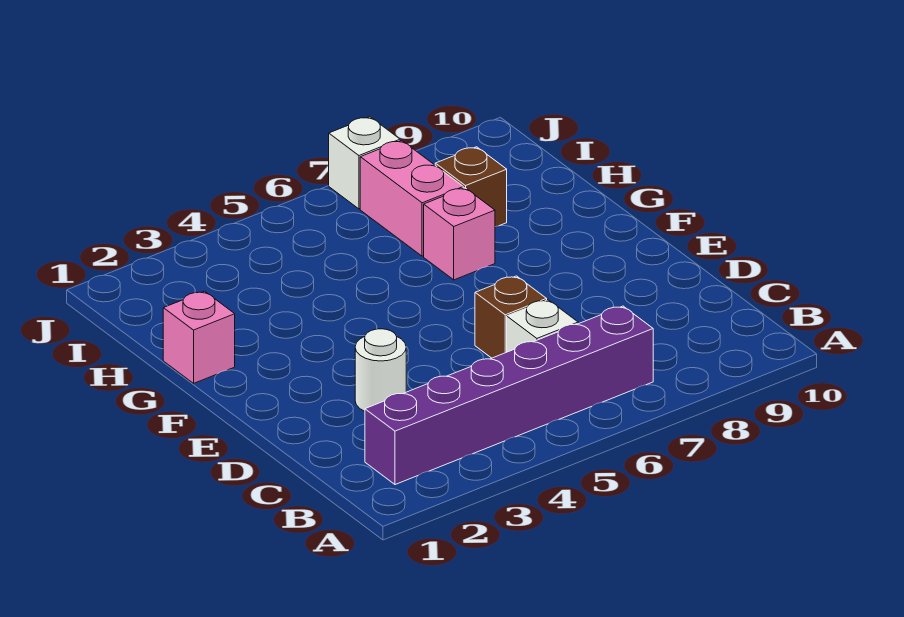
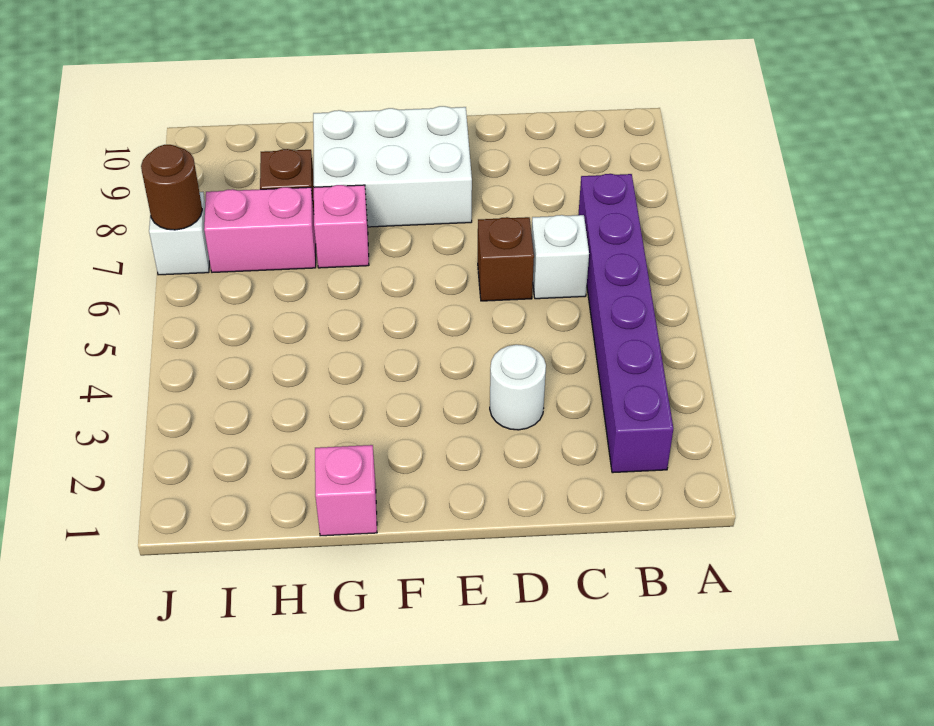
none -> white brick E8:G9 level 1
none -> brown round brick J7 level 2

